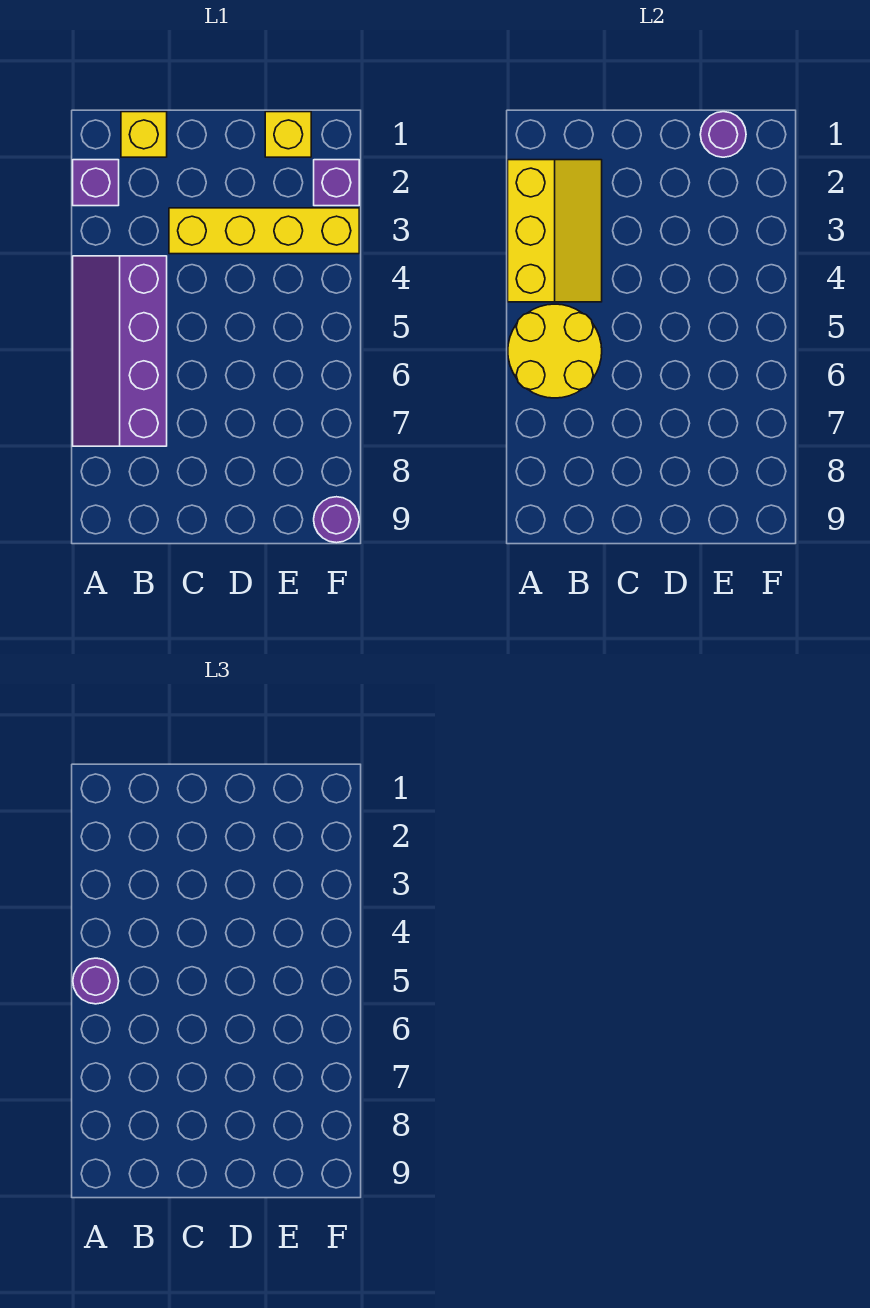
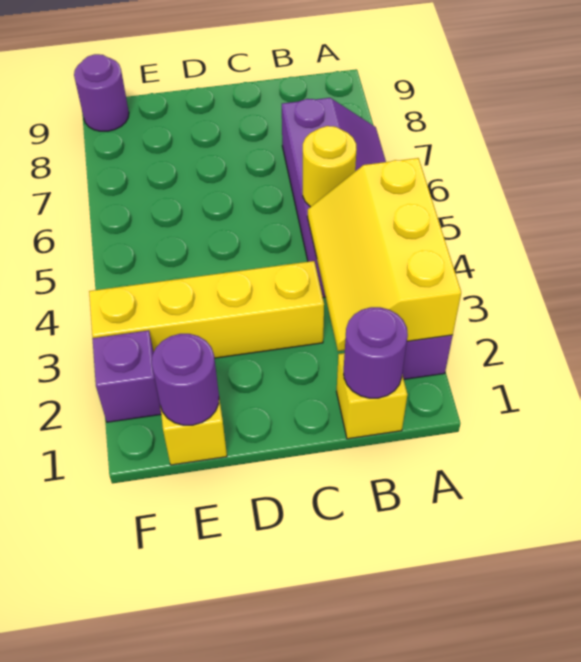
yellow round brick A5:B6 level 2 -> yellow round brick B5 level 2
purple round brick A5 level 3 -> purple round brick B1 level 2

